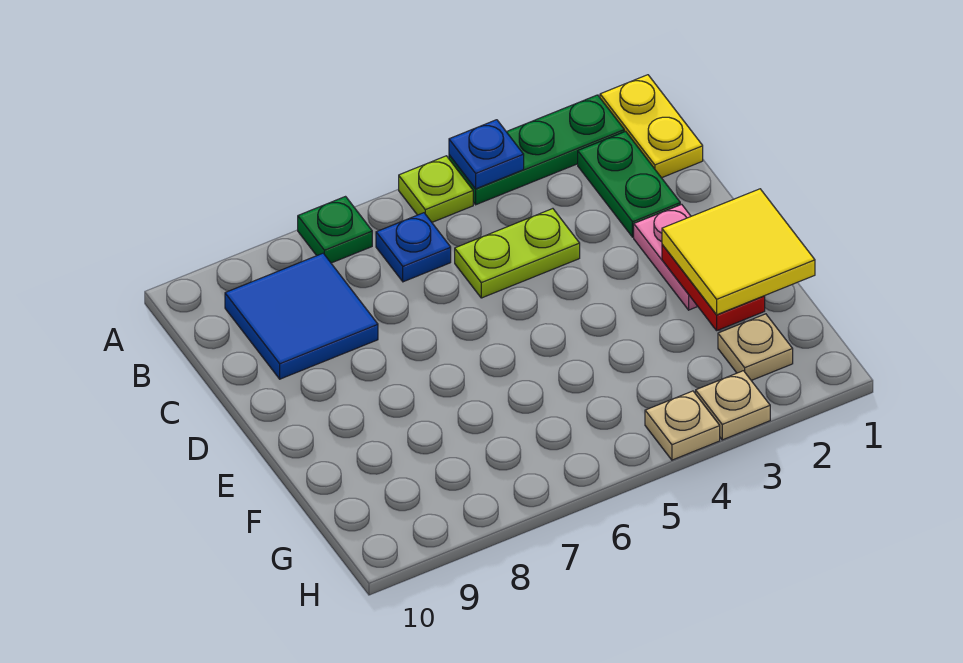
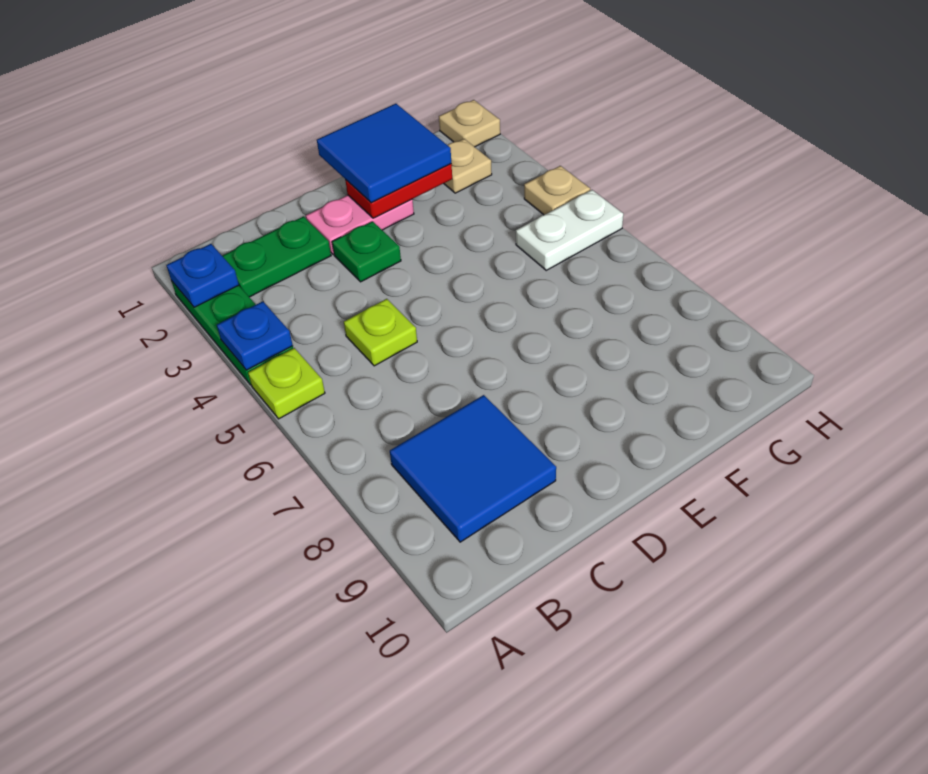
yellow plate A1:B1 level 1 -> none
green plate A7 level 1 -> green plate D3 level 1
blue plate B6 level 1 -> blue plate A2 level 2
lime plate C4:C5 level 1 -> lime plate C5 level 1
yellow tile E1:F2 level 3 -> blue tile E1:F2 level 3
none -> white plate G5:H5 level 1
tan plate H3 level 1 -> tan plate H1 level 1

